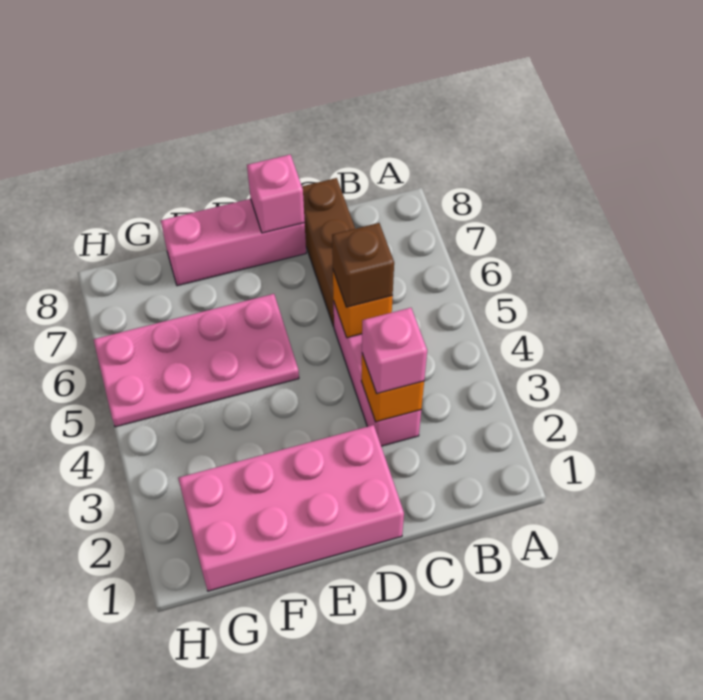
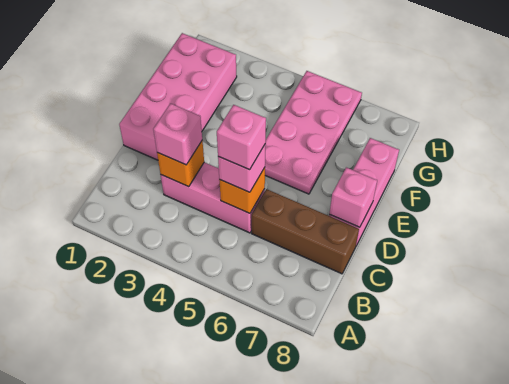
brown brick C5 level 3 -> pink brick C5 level 3
none -> pink brick C5 level 4

